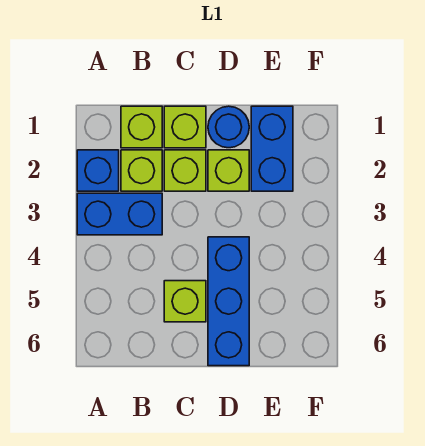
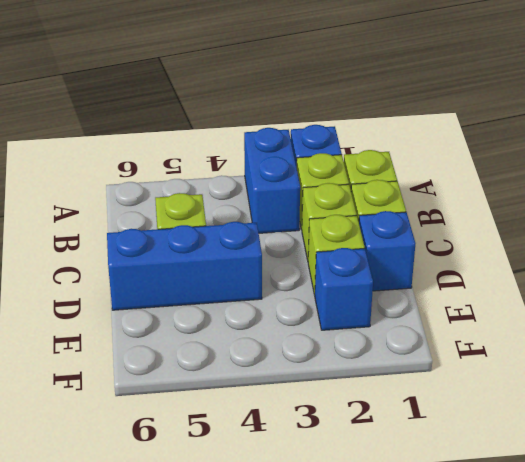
blue round brick D1 level 1 -> blue brick D1 level 1
blue brick E1:E2 level 1 -> blue brick E2 level 1

